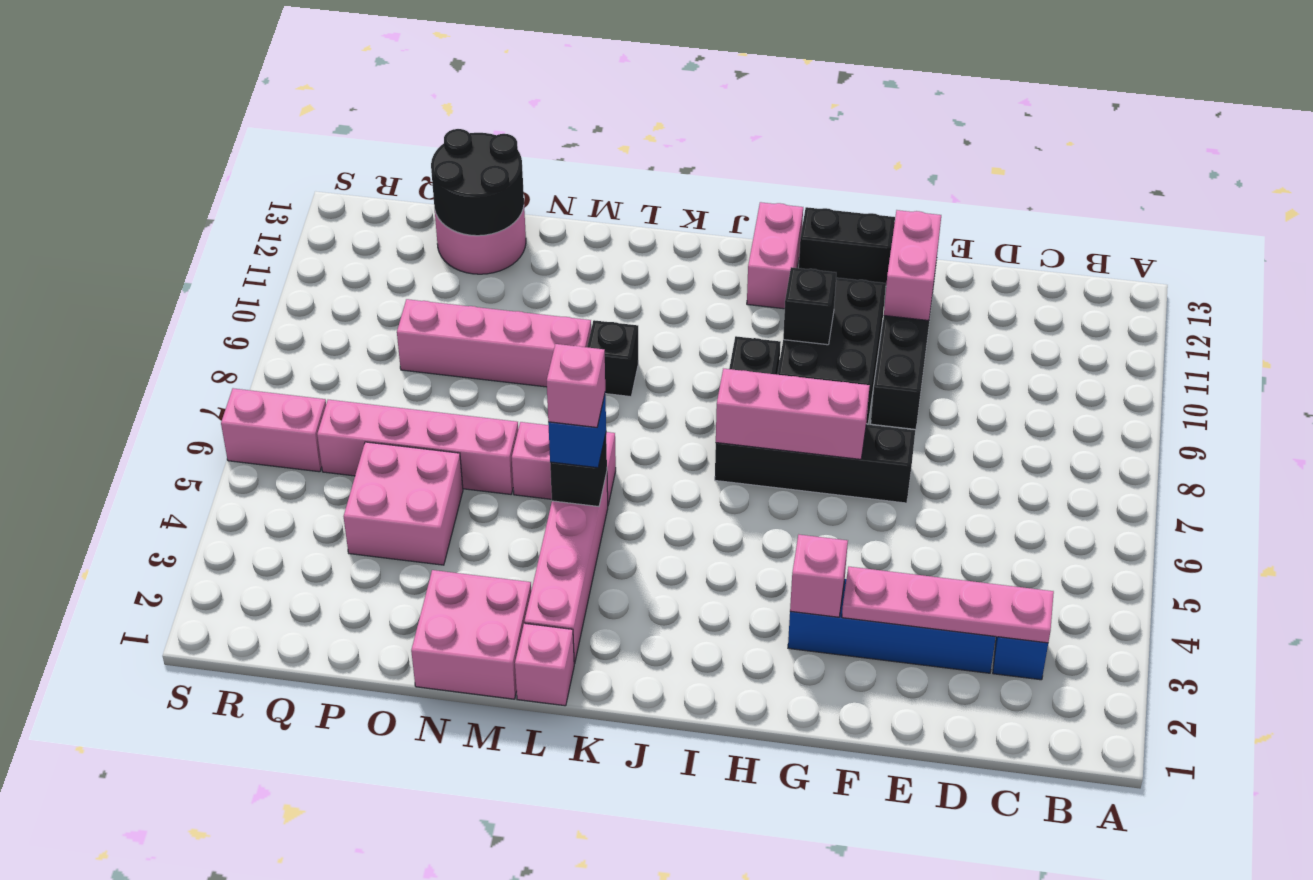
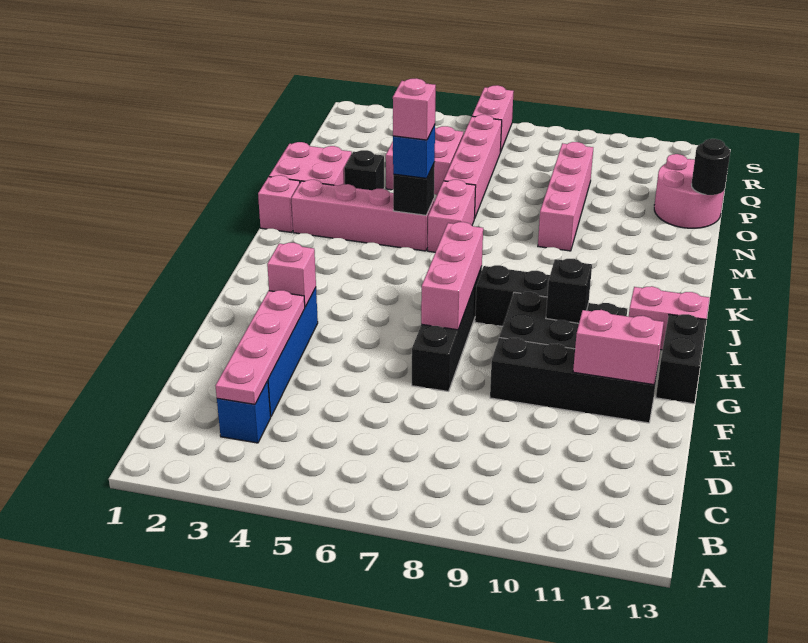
black brick L9 level 1 -> black brick N3 level 1
black round brick O12:P13 level 2 -> black round brick O13 level 2

